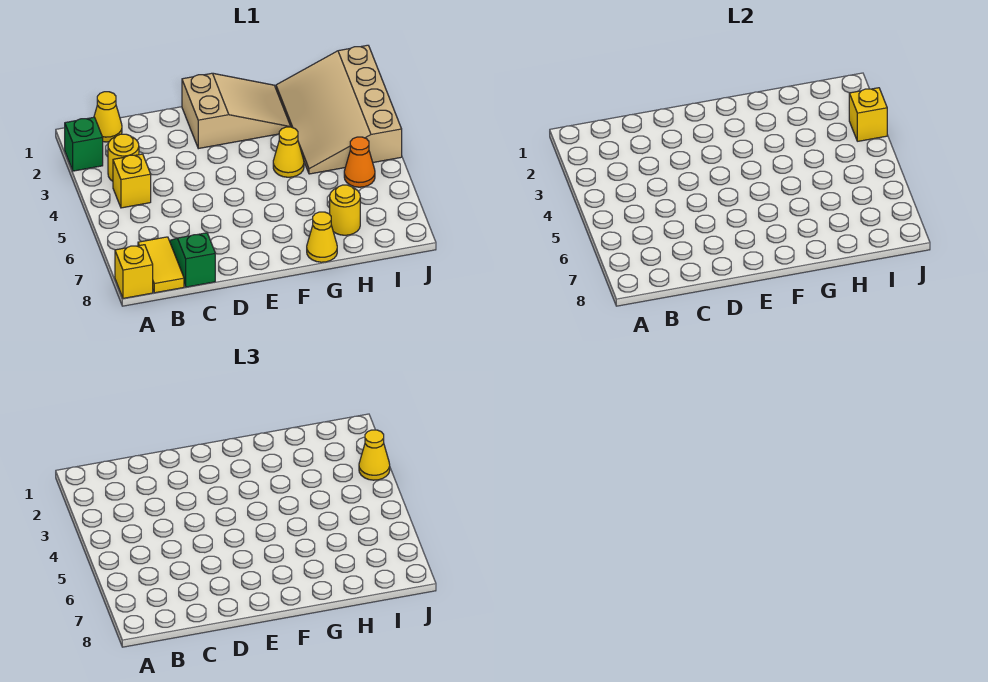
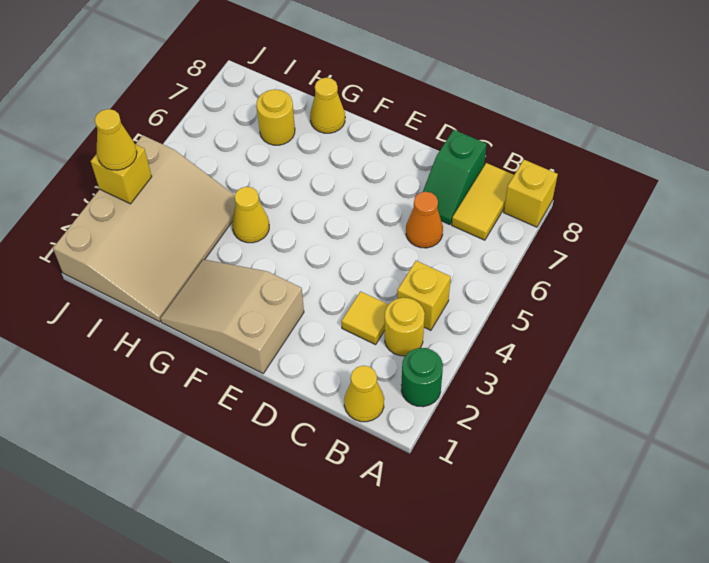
green brick A2 level 1 -> green round brick A2 level 1
none -> yellow tile C3 level 1
orange cone I5 level 1 -> orange cone C6 level 1

